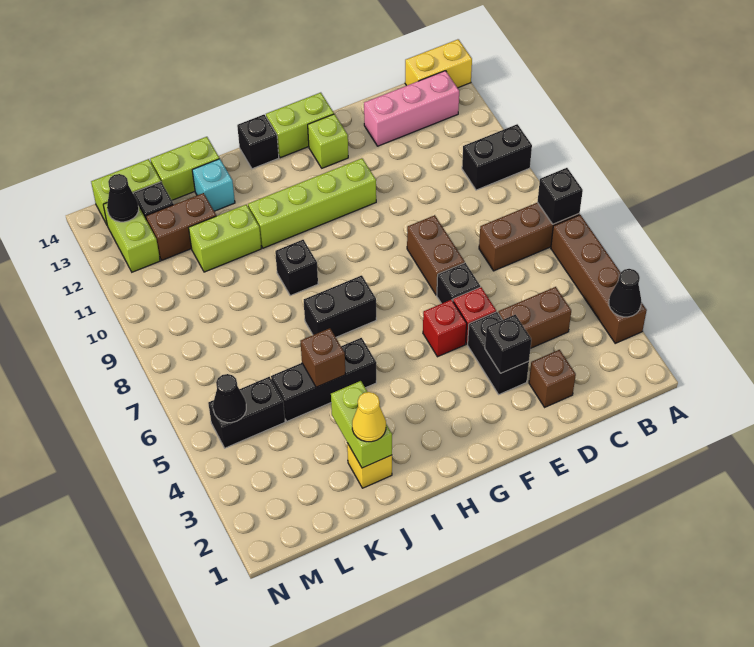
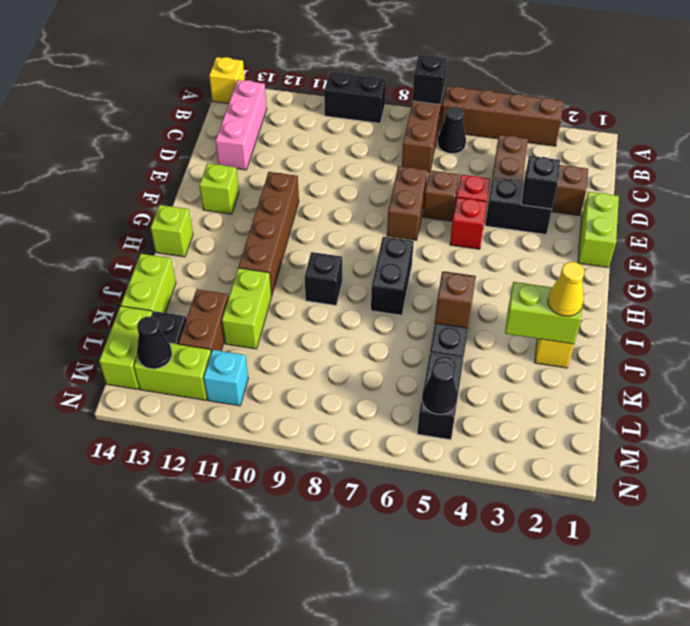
black cone A3 level 2 -> black cone B6 level 1
black brick A10:B10 level 1 -> black brick A9:A10 level 1
yellow brick A14:B14 level 1 -> yellow brick A14 level 1
black brick E6 level 1 -> brown brick E6 level 1
brown brick E7:E8 level 1 -> brown brick E7:F7 level 1
lime brick F11:I11 level 1 -> brown brick F11:I11 level 1
lime brick F14:G14 level 1 -> lime brick E1:F1 level 1
black brick H14 level 1 -> lime brick H14 level 1
cyan brick J13 level 1 -> cyan brick M11 level 1

